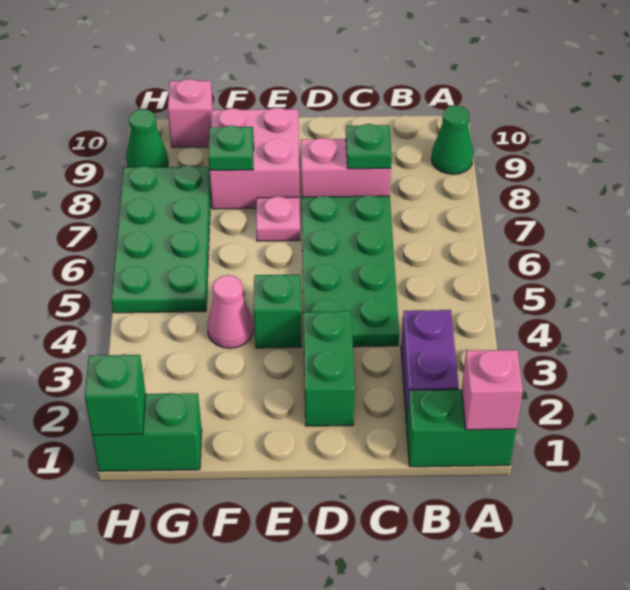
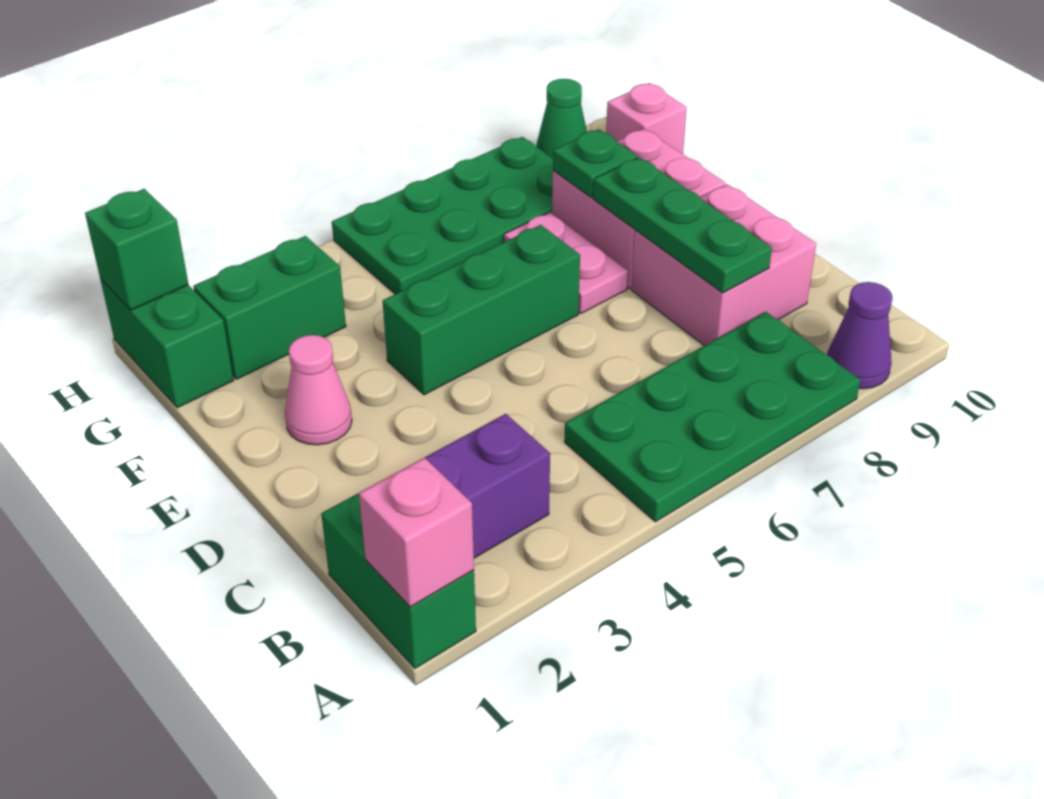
green cone A9 level 1 -> purple cone A9 level 1
green plate C4:D7 level 1 -> green plate A5:B8 level 1
pink brick C8:D8 level 1 -> pink brick C8:D9 level 1
green plate C8 level 2 -> green plate C8:E8 level 2
green brick D2:D3 level 1 -> green brick G2:G3 level 1
green brick E4 level 1 -> green brick E4:E6 level 1
pink plate E7 level 1 -> pink plate E7:F7 level 1
pink cone F4 level 1 -> pink cone E2 level 1

